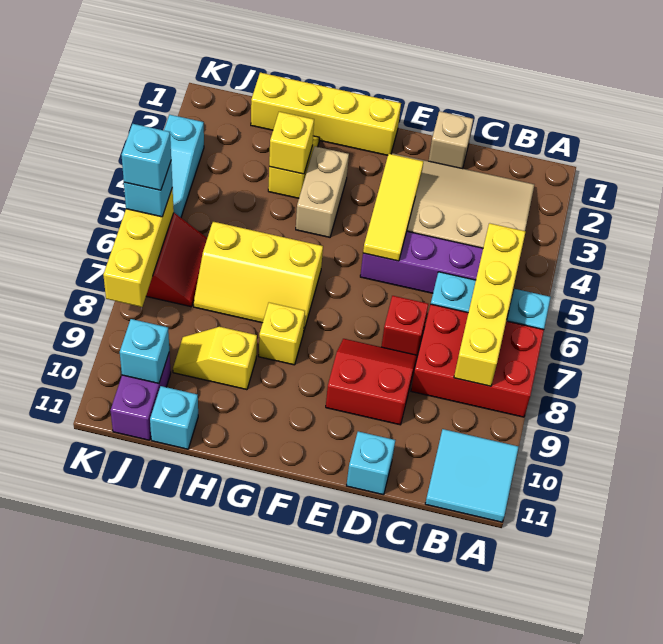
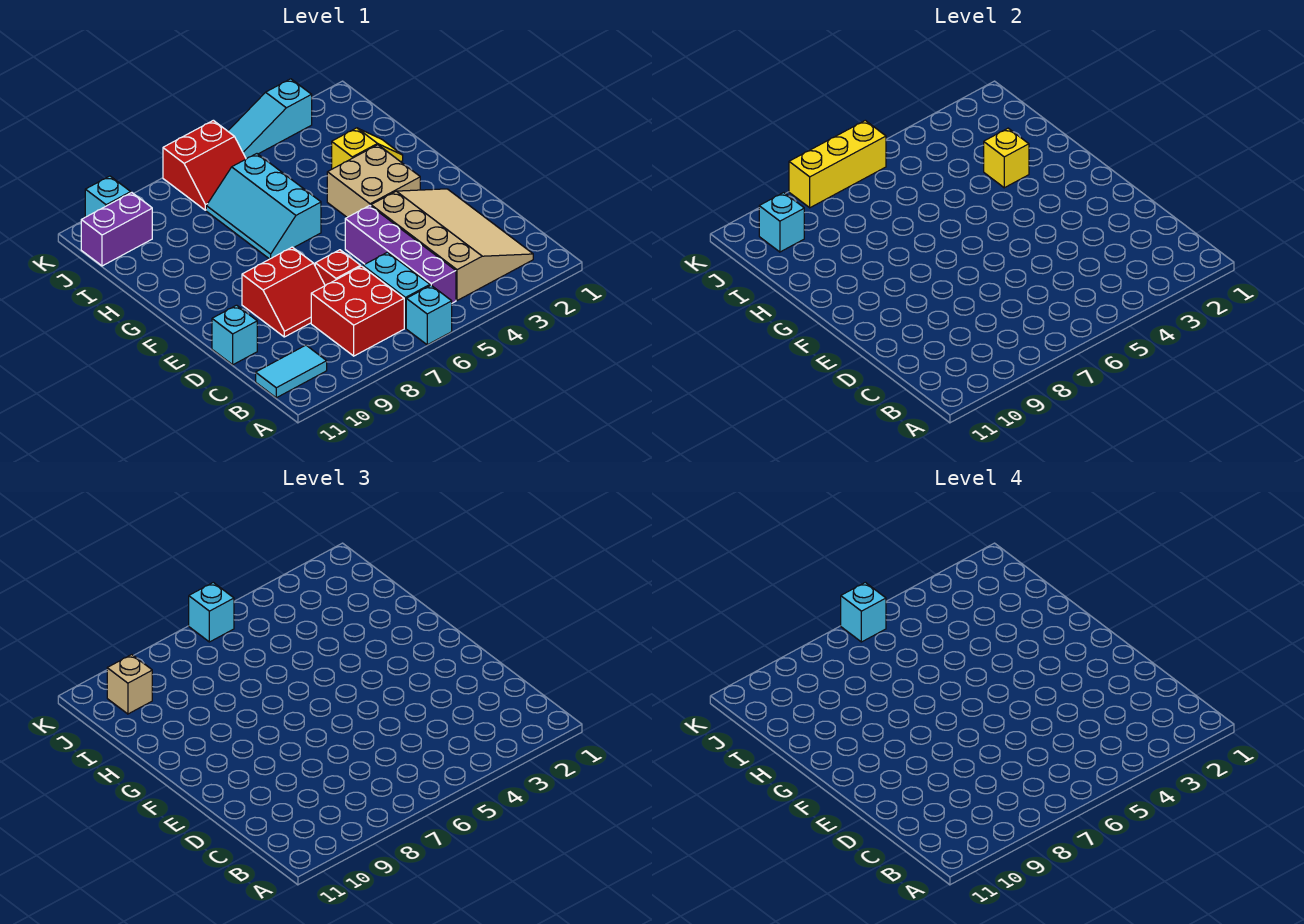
red brick A7:C8 level 1 -> red brick B7:C8 level 1
cyan tile A10:B11 level 1 -> cyan tile B10:B11 level 1
yellow brick B5:B8 level 2 -> none
tan brick D1 level 1 -> tan brick J10 level 3
red slope D8:E9 level 1 top 9 -> red slope D8:E9 level 1 top E
yellow tile E3:E5 level 2 -> none
yellow brick F1:I1 level 1 -> none
tan brick G3:G4 level 1 -> tan brick F3:G4 level 1
yellow slope G6:I7 level 1 top 6 -> cyan slope G6:I7 level 1 top 6
yellow brick G8 level 1 -> none
yellow slope H9:I9 level 1 top H -> none
cyan brick I11 level 1 -> cyan brick K10 level 1

